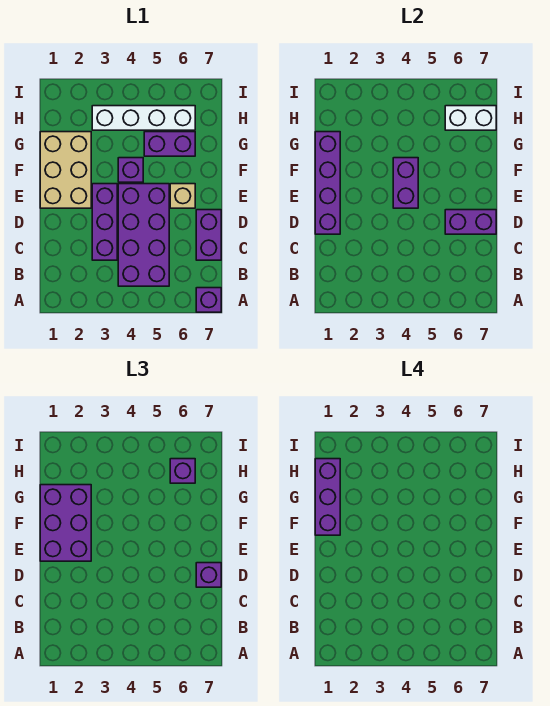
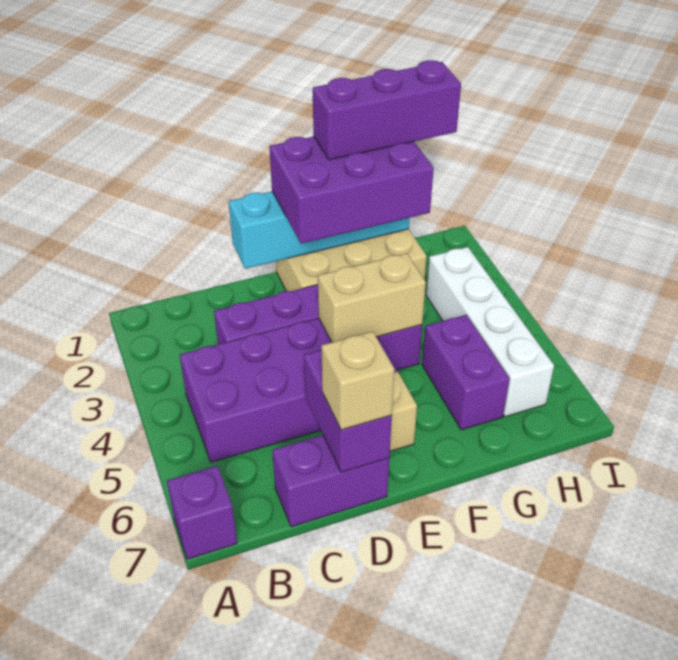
purple brick D1:G1 level 2 -> cyan brick D1:G1 level 2
purple brick D7 level 3 -> tan brick D7 level 3
purple brick E4:F4 level 2 -> tan brick E4:F4 level 2
white brick H6:H7 level 2 -> none
purple brick H6 level 3 -> none

